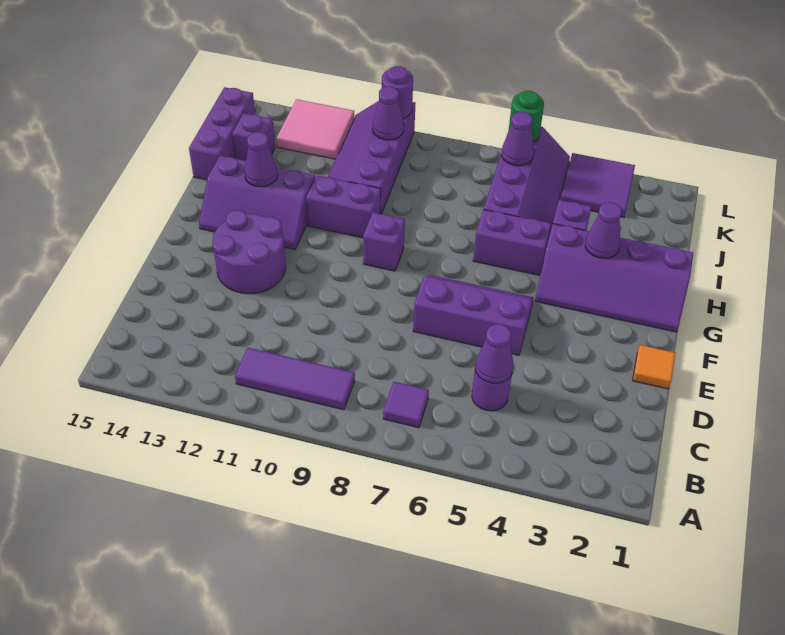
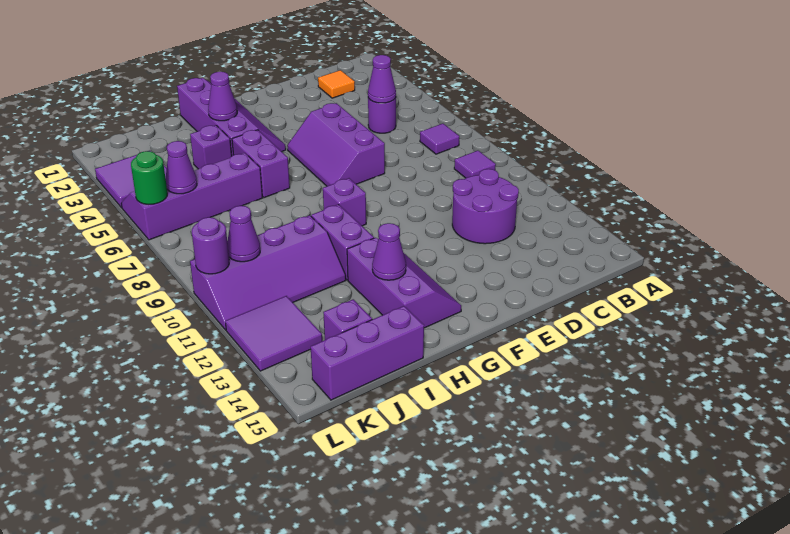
purple tile B9:B11 level 1 -> purple tile B9 level 1
orange tile E1 level 1 -> orange tile C2 level 1
purple round brick E12:F13 level 1 -> purple round brick C11:D12 level 1
pink tile K12:L13 level 1 -> purple tile K12:L13 level 1

